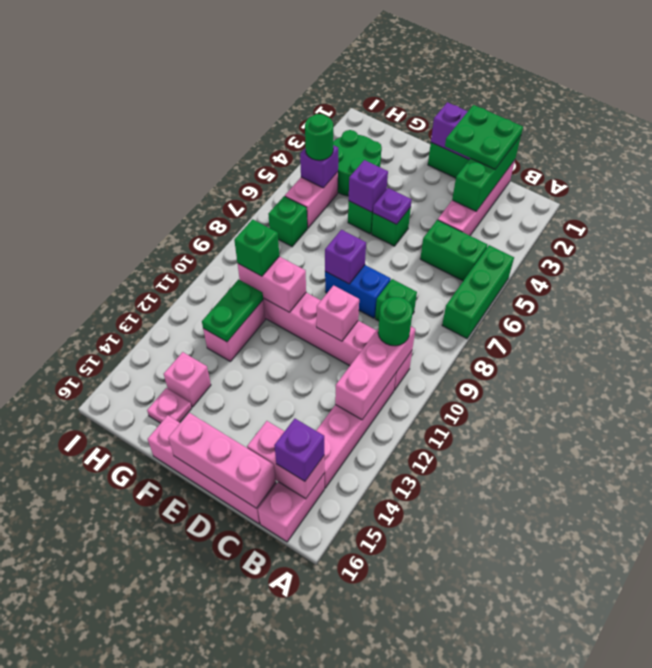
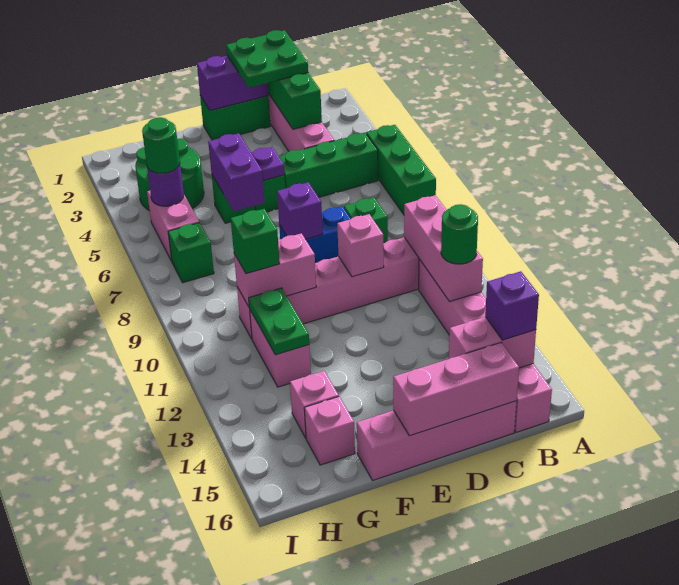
green brick B5:C5 level 1 -> green brick B5:D5 level 1
green round brick B10 level 3 -> green round brick B12 level 3
purple brick F5 level 2 -> purple brick F5:F6 level 2
pink plate G15 level 1 -> pink brick G15 level 1
purple brick H5 level 2 -> purple round brick H5 level 2

